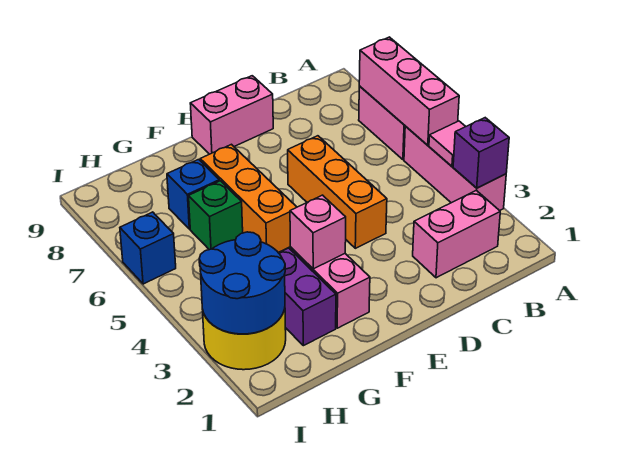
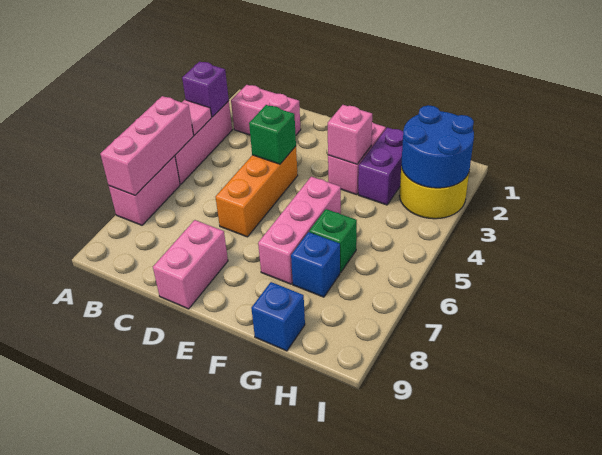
none -> green brick D4 level 2
pink brick D9:E9 level 1 -> pink brick D8:D9 level 1
orange brick F5:F7 level 1 -> pink brick F5:F7 level 1
blue brick I6 level 1 -> blue brick G9 level 1

